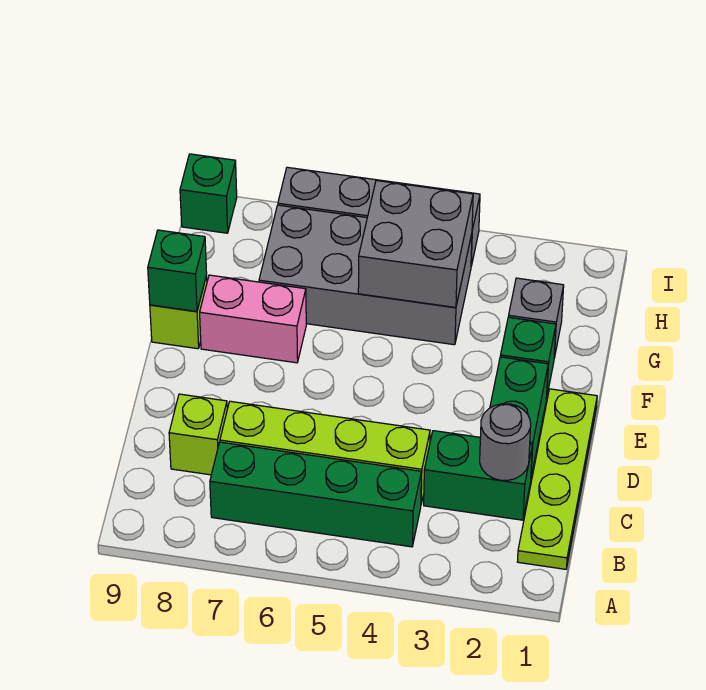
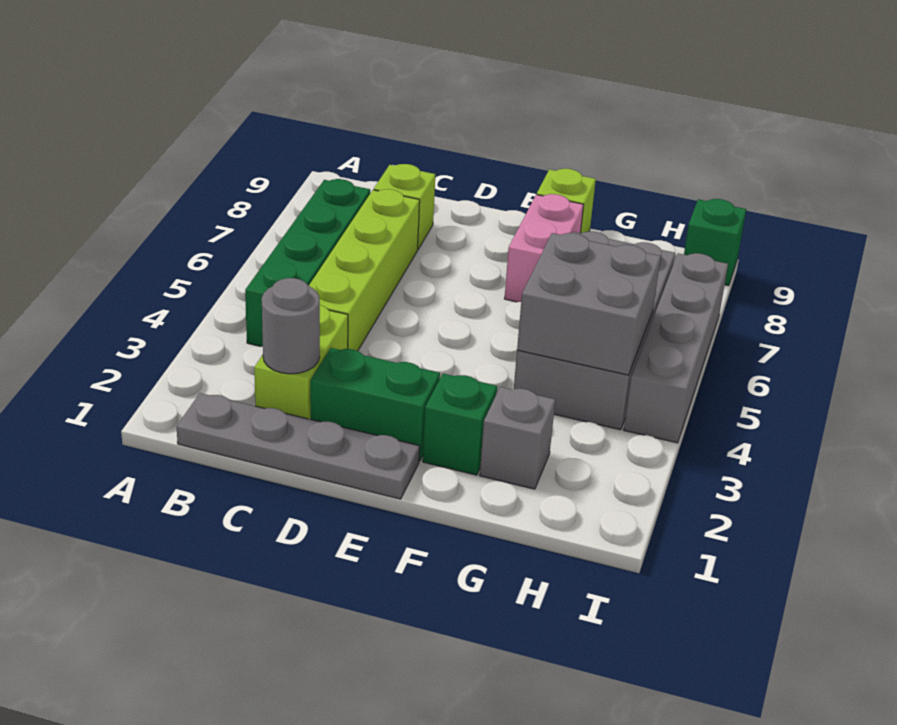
lime plate B1:E1 level 1 -> grey plate B1:E1 level 1
green brick C2:C3 level 1 -> lime brick C2:C3 level 1
green brick F9 level 2 -> none

